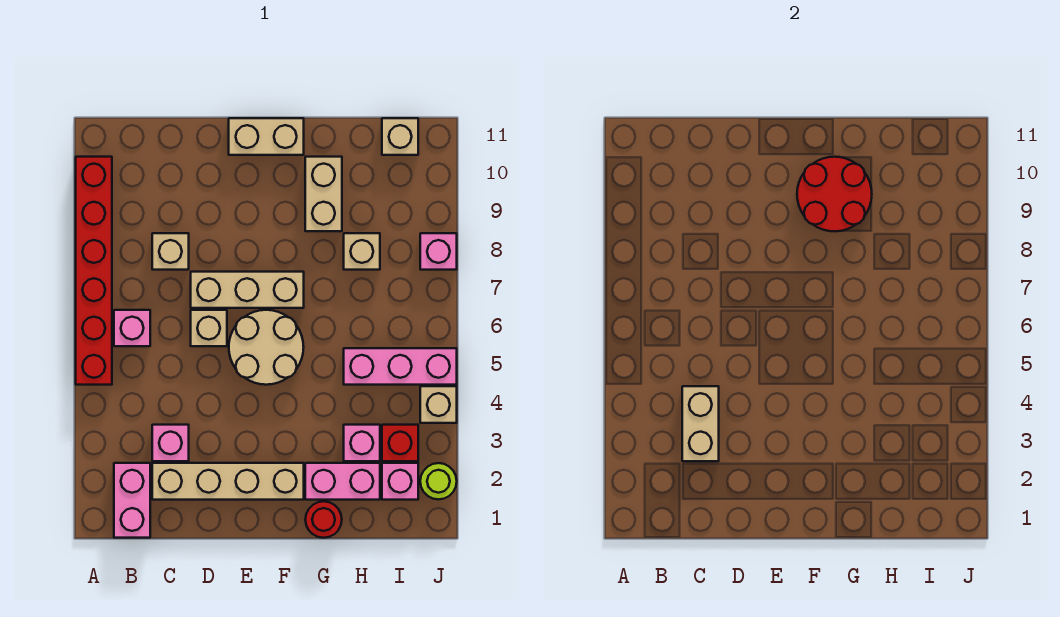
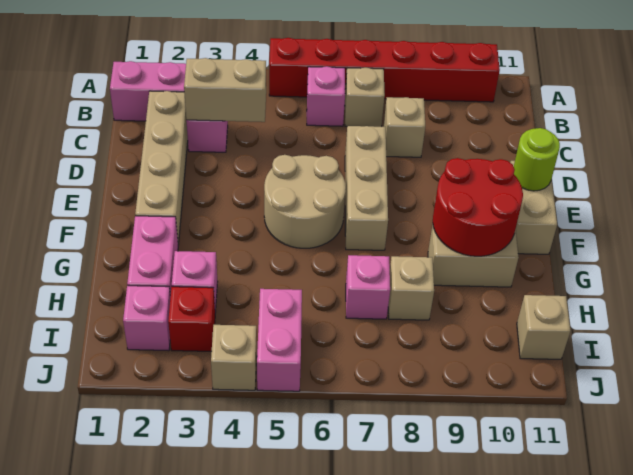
tan brick D6 level 1 -> tan brick B7 level 1
red round brick G1 level 1 -> none
pink brick H5:J5 level 1 -> pink brick I5:J5 level 1
lime round brick J2 level 1 -> lime round brick E11 level 2
pink brick J8 level 1 -> pink brick H7 level 1

